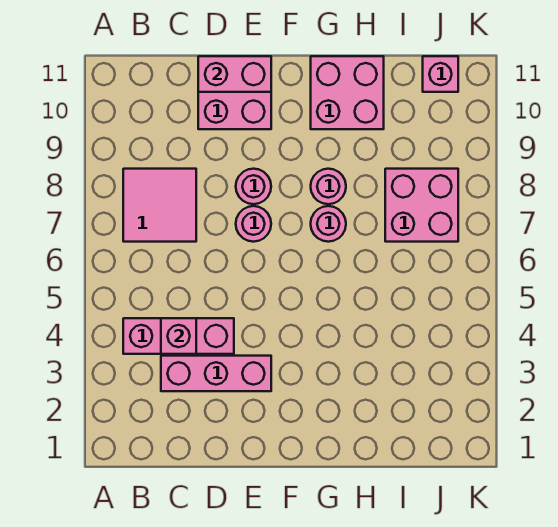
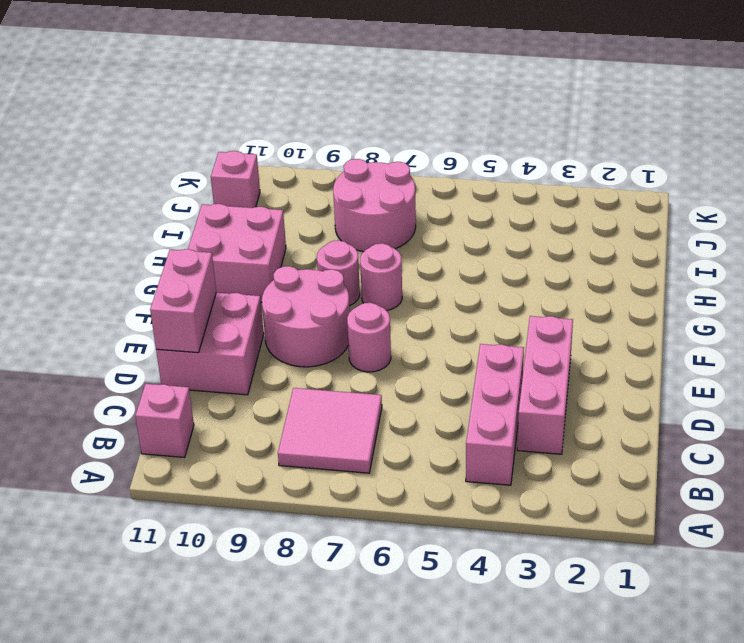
pink brick C4 level 2 -> pink brick B11 level 1
pink round brick E8 level 1 -> pink round brick E8:F9 level 1
pink brick I7:J8 level 1 -> pink round brick I7:J8 level 1

